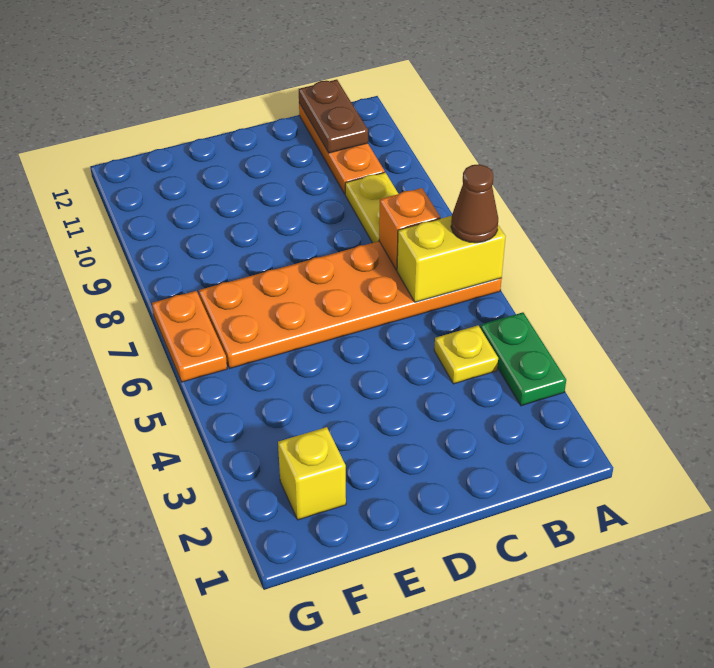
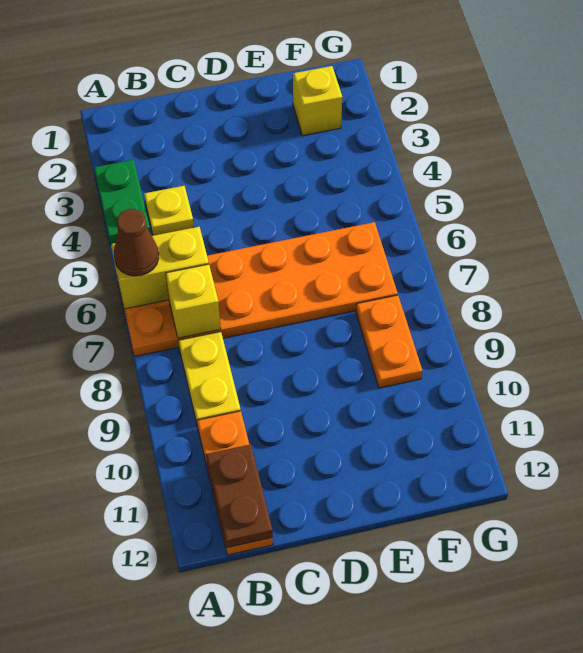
orange brick B7 level 2 -> yellow brick B7 level 2
orange plate G6:G7 level 1 -> orange plate F8:F9 level 1

